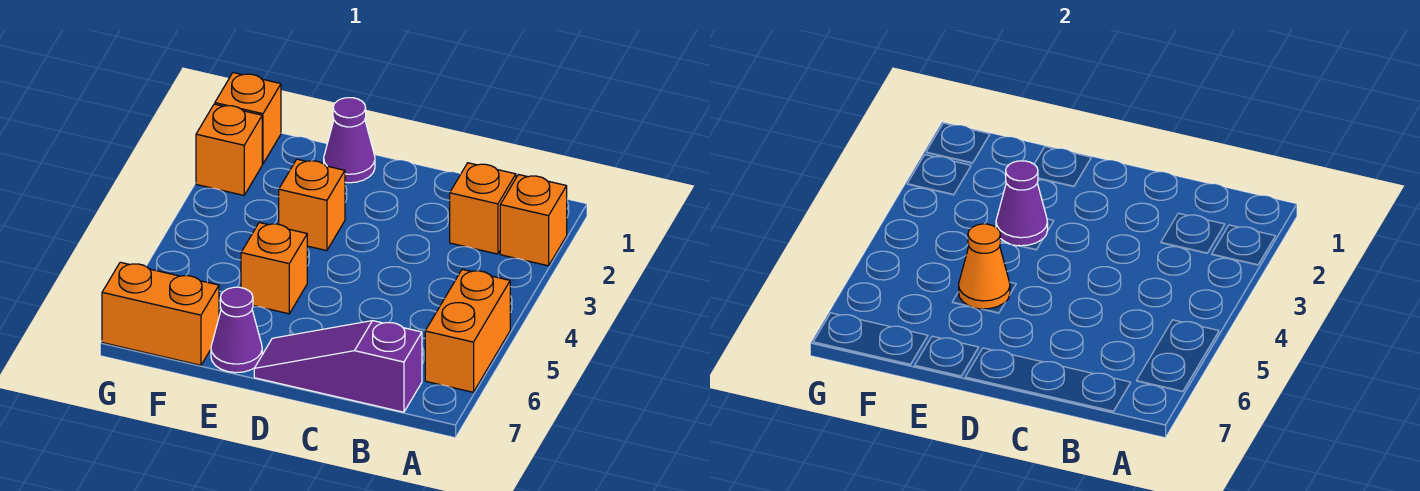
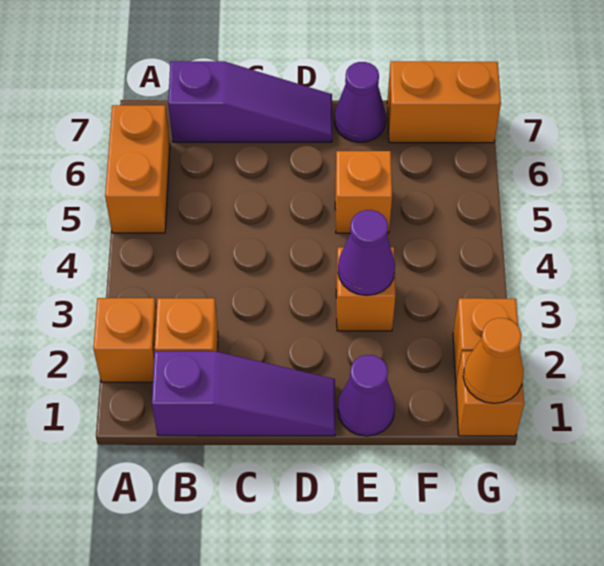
none -> purple slope B1:D1 level 1 top B
orange cone E5 level 2 -> orange cone G1 level 2

